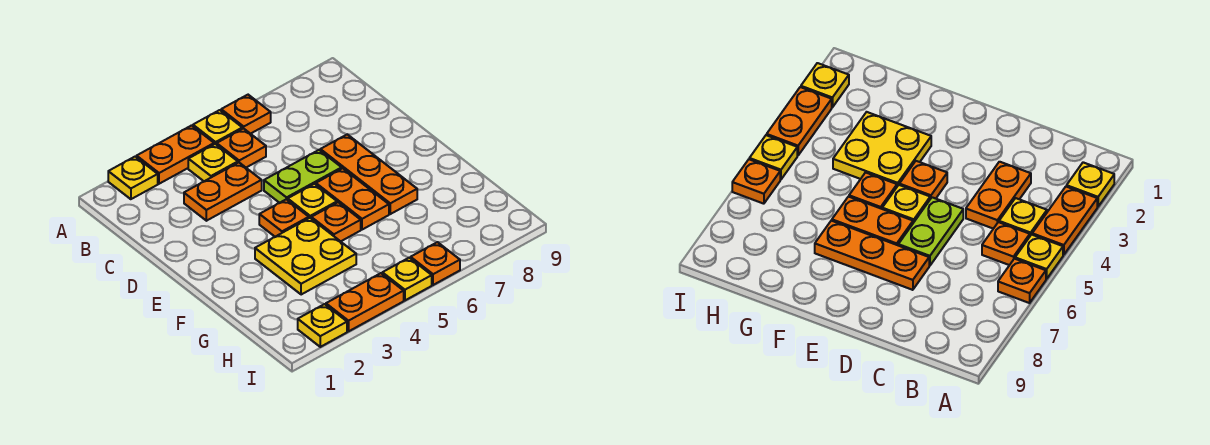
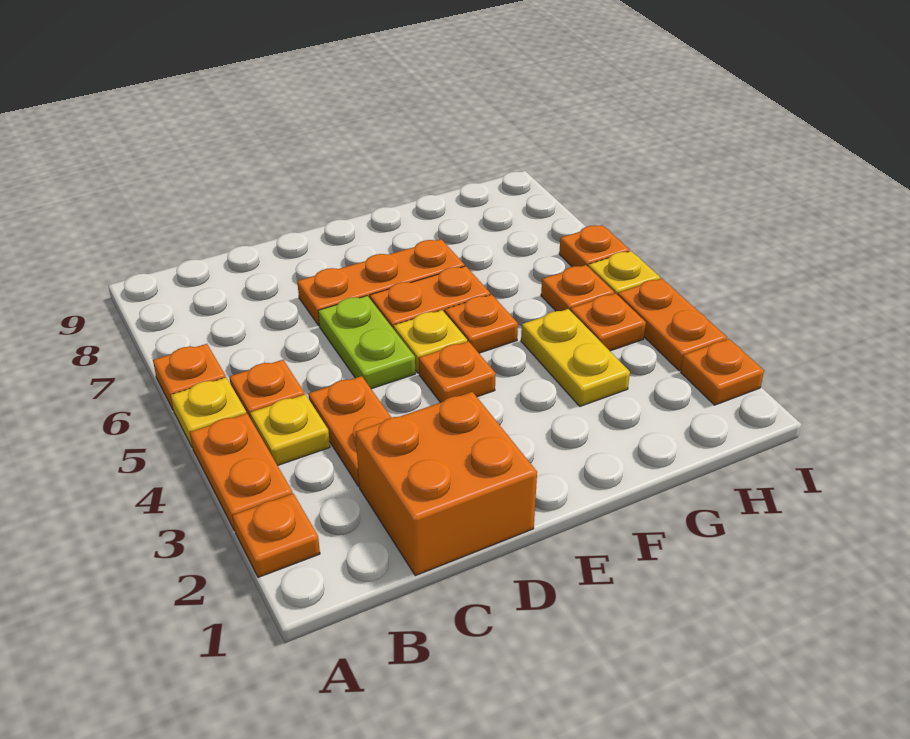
yellow plate A2 level 1 -> orange plate A2 level 1
none -> orange brick C1:D2 level 1
yellow plate F3:G4 level 1 -> yellow plate G3:G4 level 1
none -> orange plate H4 level 1
none -> orange plate H5 level 1
yellow plate I2 level 1 -> orange plate I2 level 1

